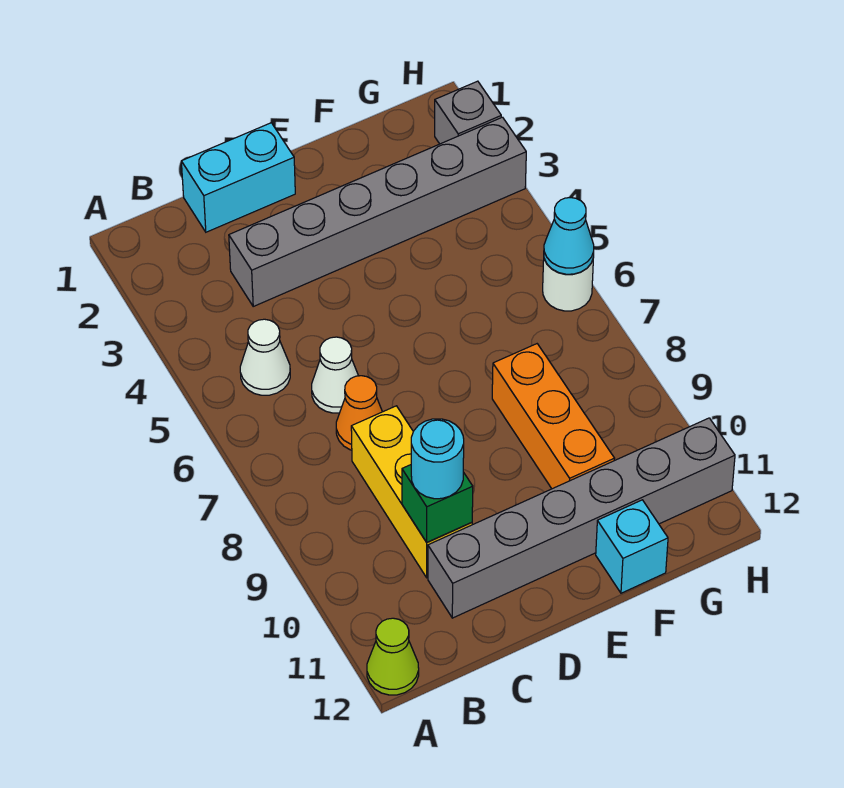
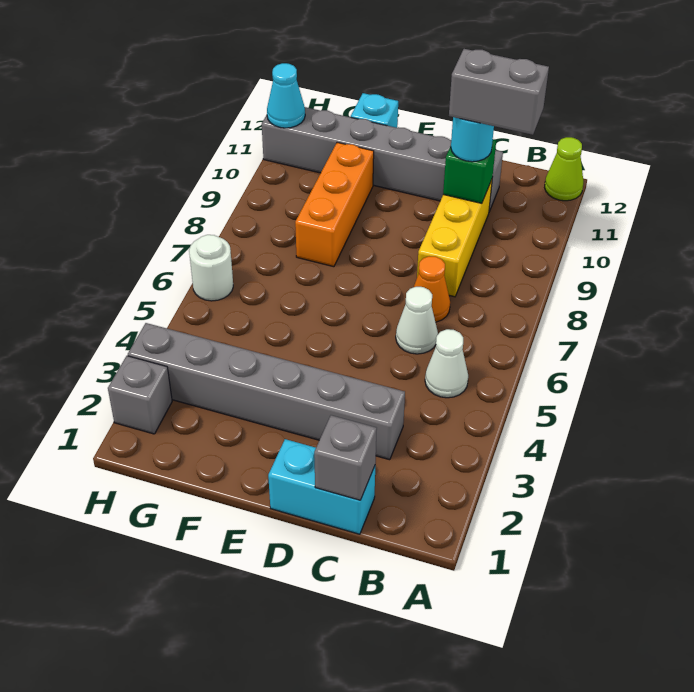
none -> grey brick B10:C10 level 4
none -> grey brick C1 level 2
cyan cone H6 level 2 -> cyan cone H11 level 2

